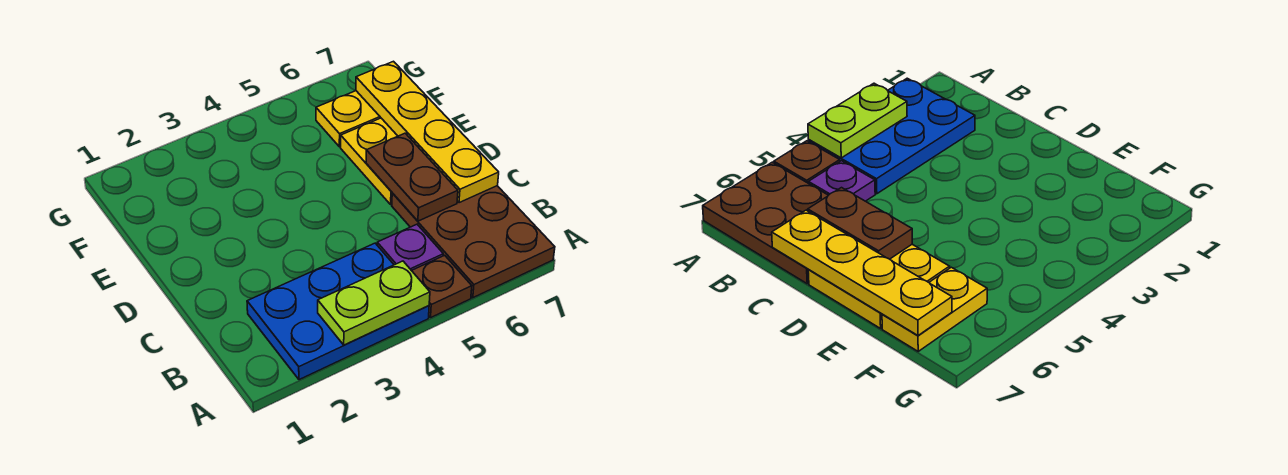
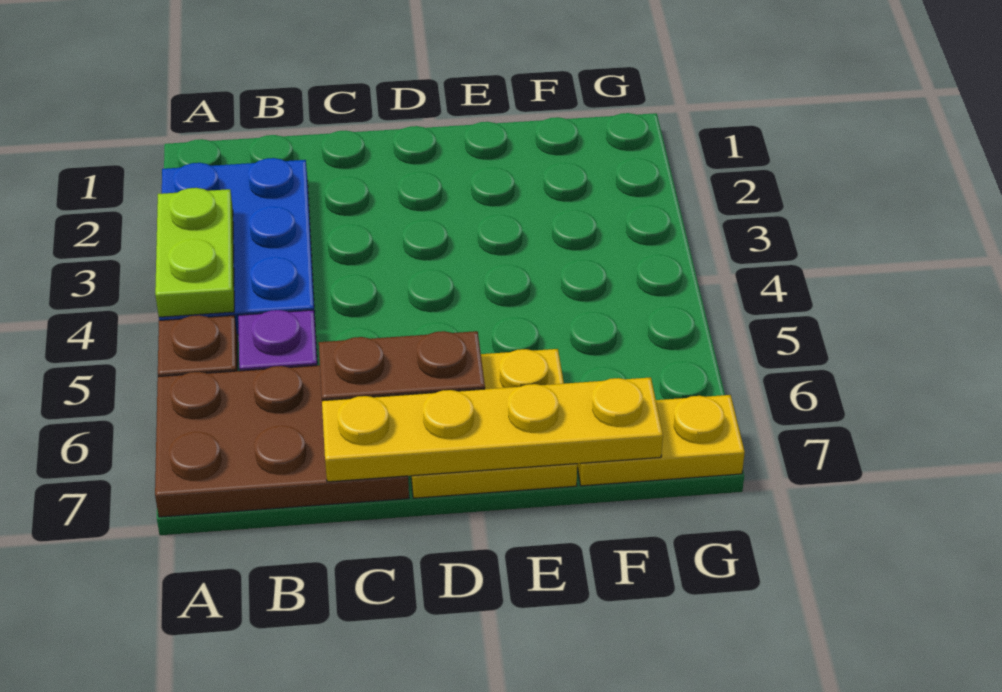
yellow plate F6:F7 level 1 -> yellow plate F7:G7 level 1

